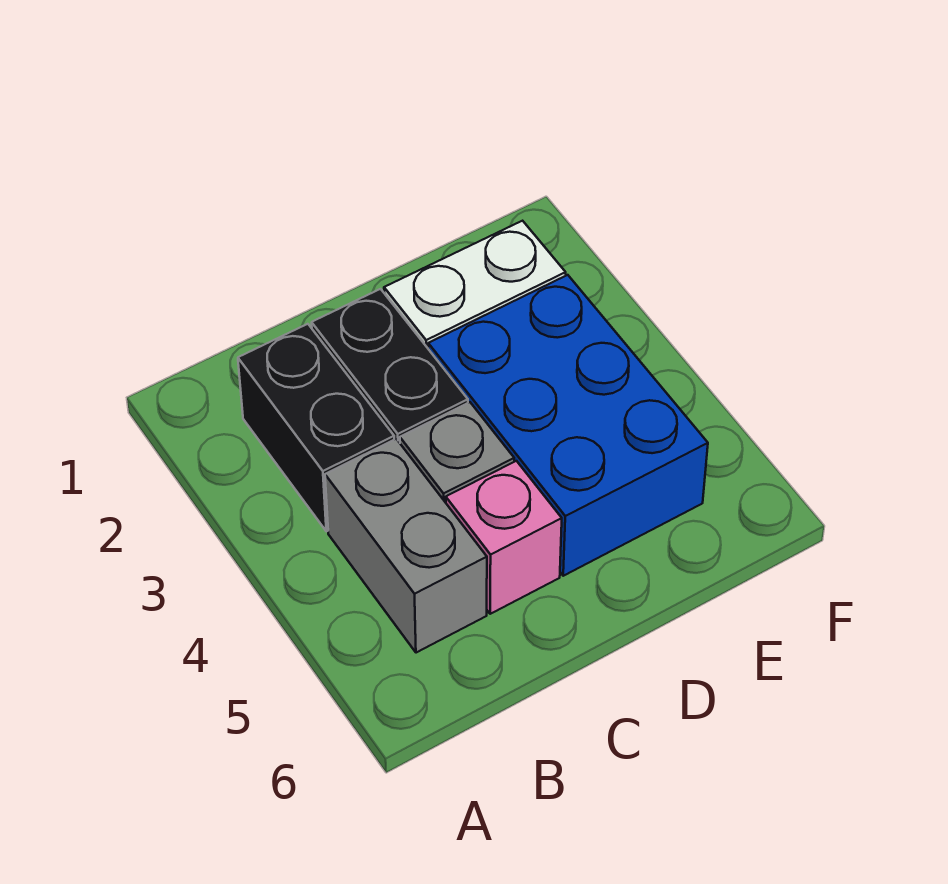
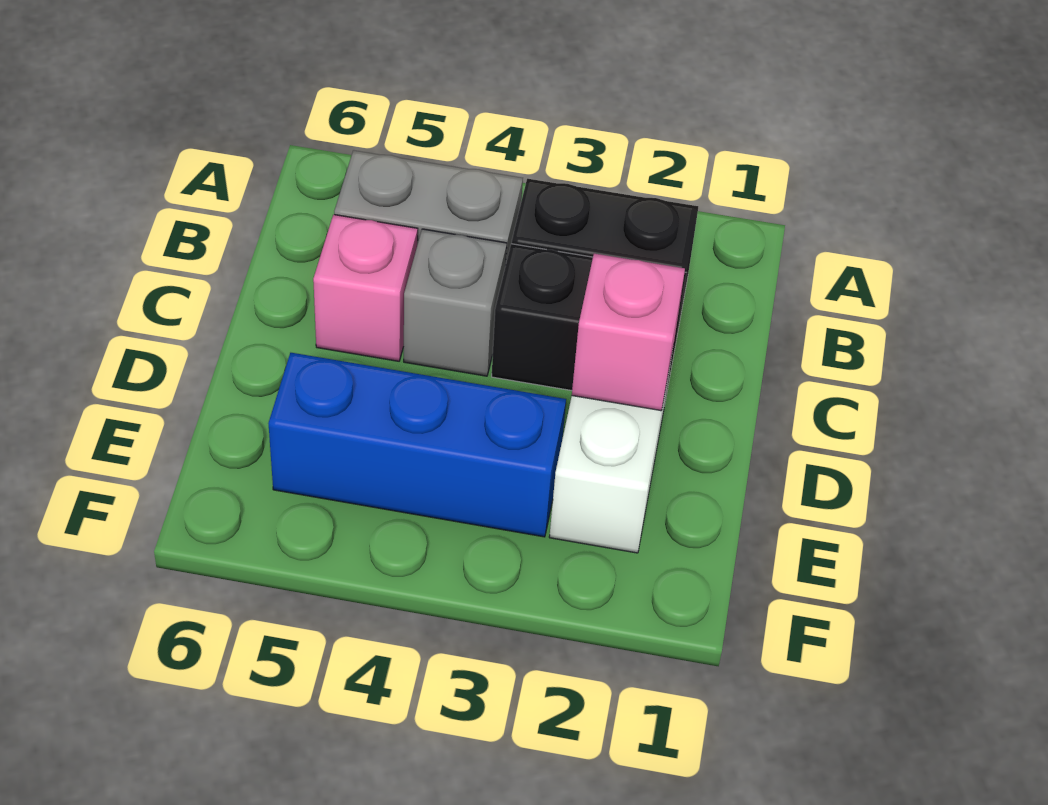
none -> pink brick D2 level 2
blue brick D3:E5 level 1 -> blue brick E3:E5 level 1

